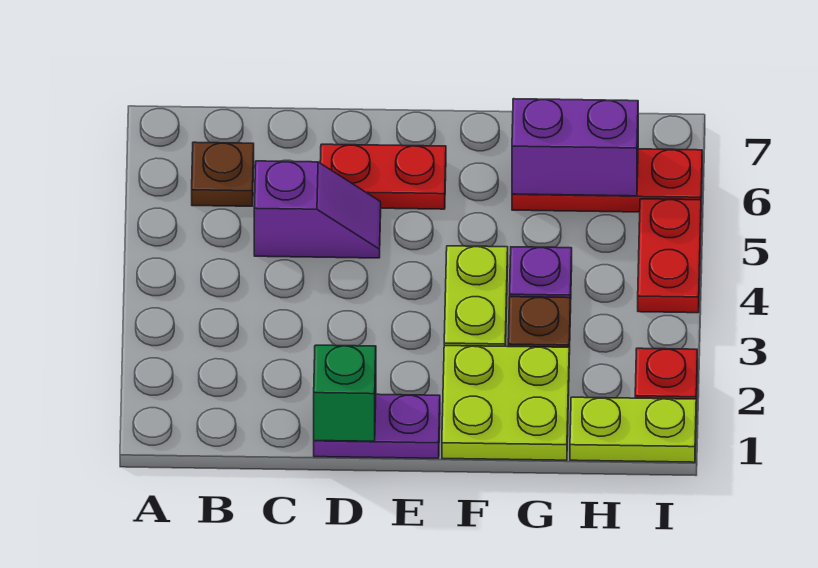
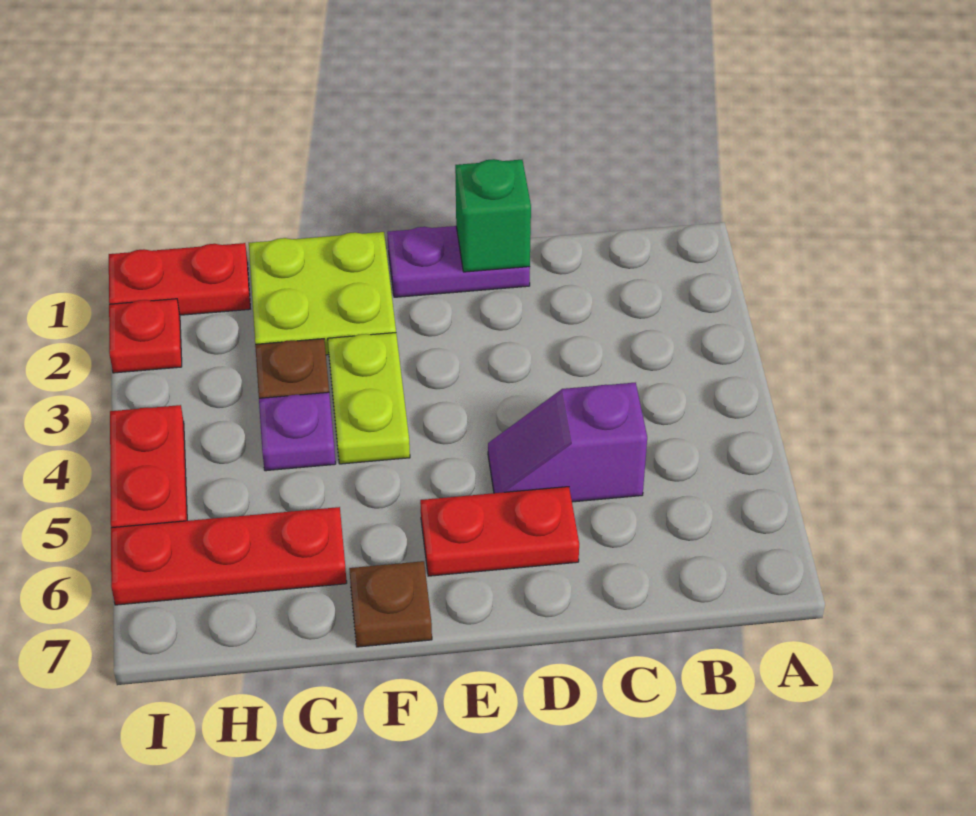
brown plate B6 level 1 -> brown plate F7 level 1
purple brick G6:H6 level 2 -> none
lime plate H1:I1 level 1 -> red plate H1:I1 level 1

